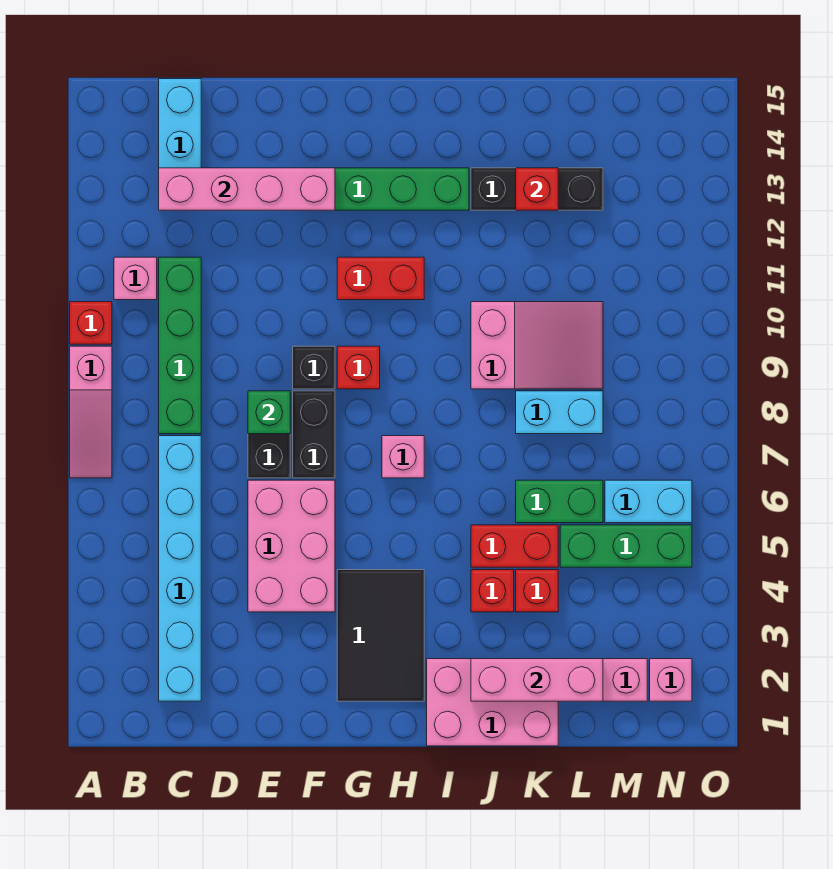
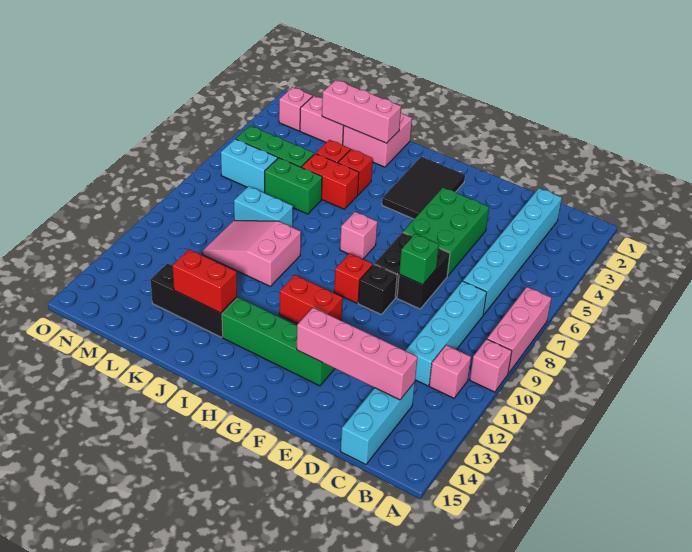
pink slope A7:A9 level 1 top 9 -> pink brick A7:A9 level 1
red brick A10 level 1 -> pink brick A10 level 1
green brick C8:C11 level 1 -> cyan brick C8:C11 level 1
pink brick E4:F6 level 1 -> green brick E4:F6 level 1
pink brick I1:K2 level 1 -> pink brick J1:K2 level 1
red brick K13 level 2 -> red brick J13:K13 level 2

